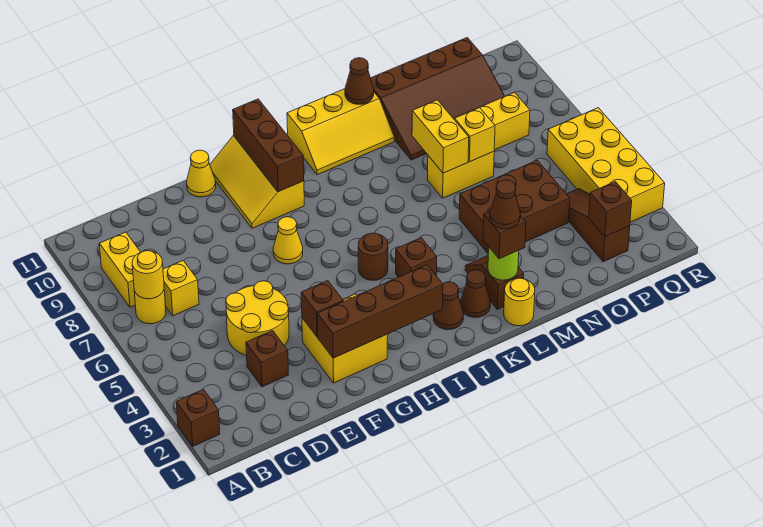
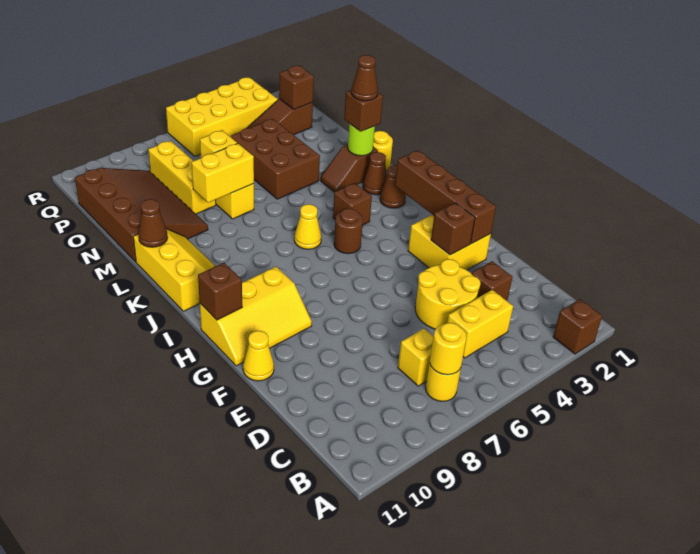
yellow brick B8:B9 level 1 -> yellow brick C4:C5 level 1
yellow cone G7 level 1 -> yellow cone J6 level 1
brown brick H9:H11 level 2 -> brown brick H11 level 2

